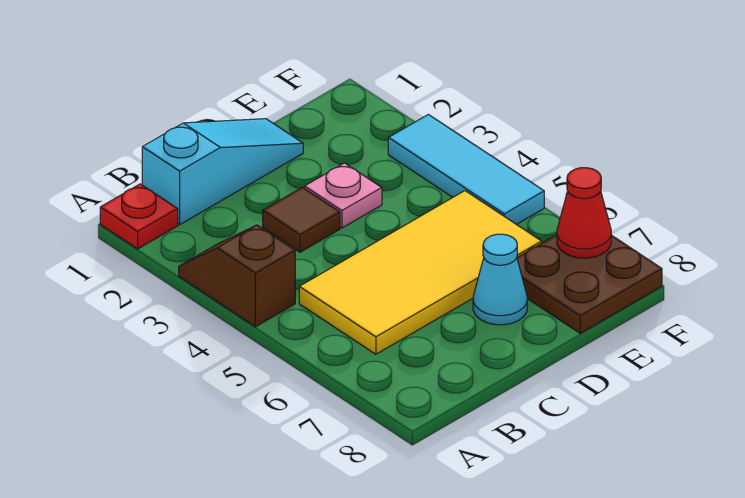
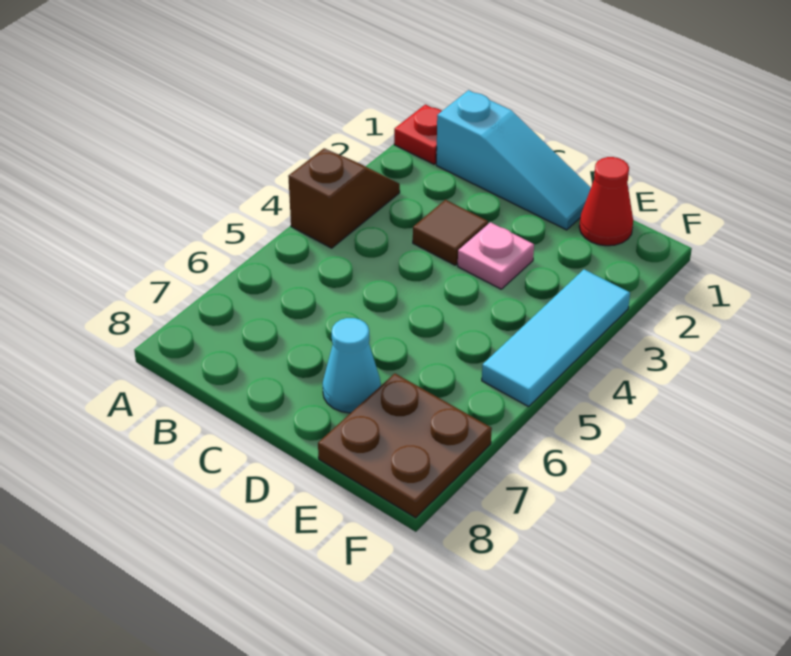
yellow tile B5:E6 level 1 -> none
red cone F7 level 2 -> red cone E1 level 1

